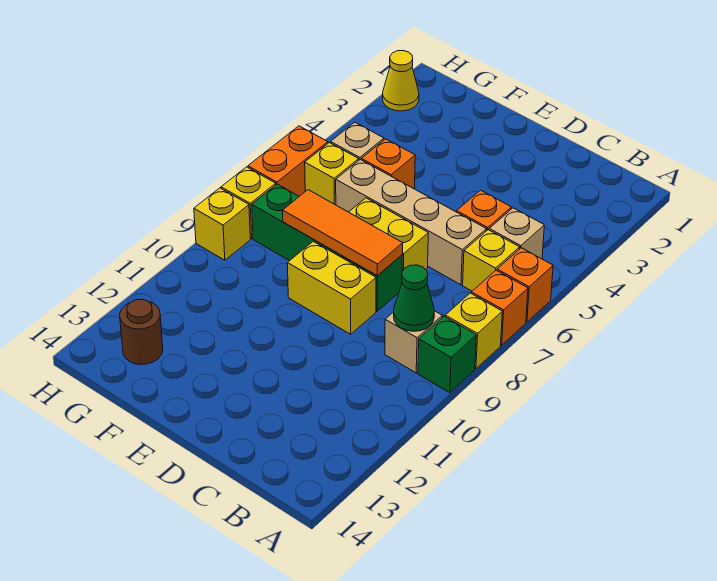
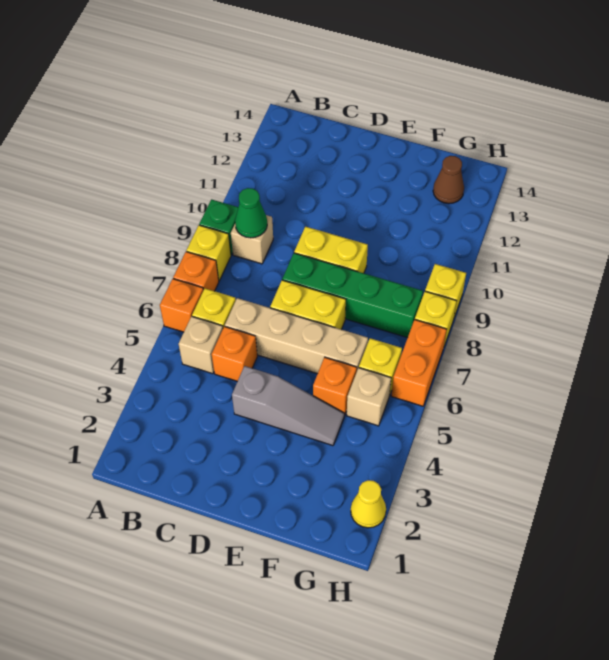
none -> grey slope D4:F4 level 1 top D
orange tile D8:F8 level 2 -> none
brown round brick G13 level 1 -> brown cone G13 level 1

